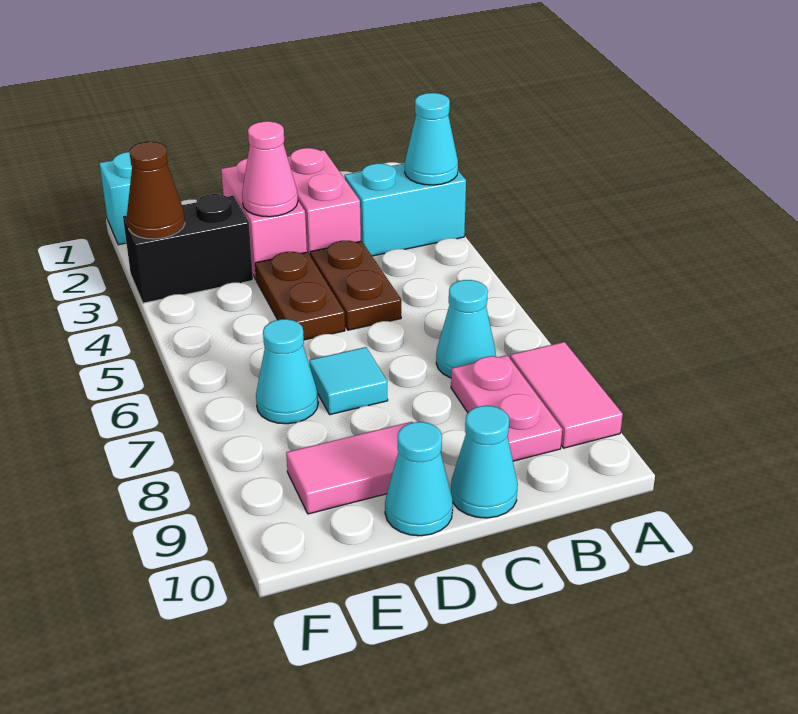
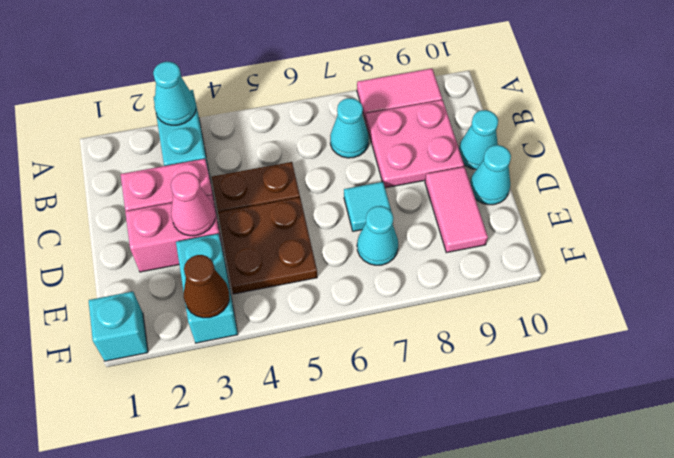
pink plate B8:B9 level 1 -> pink plate B8:C9 level 1
brown plate D4:D5 level 1 -> brown plate D4:E5 level 1
black brick E3:F3 level 1 -> cyan brick E3:F3 level 1

